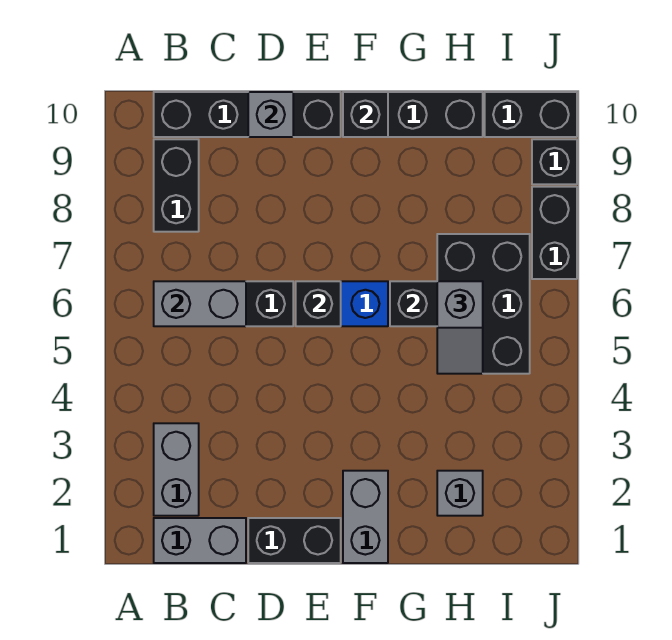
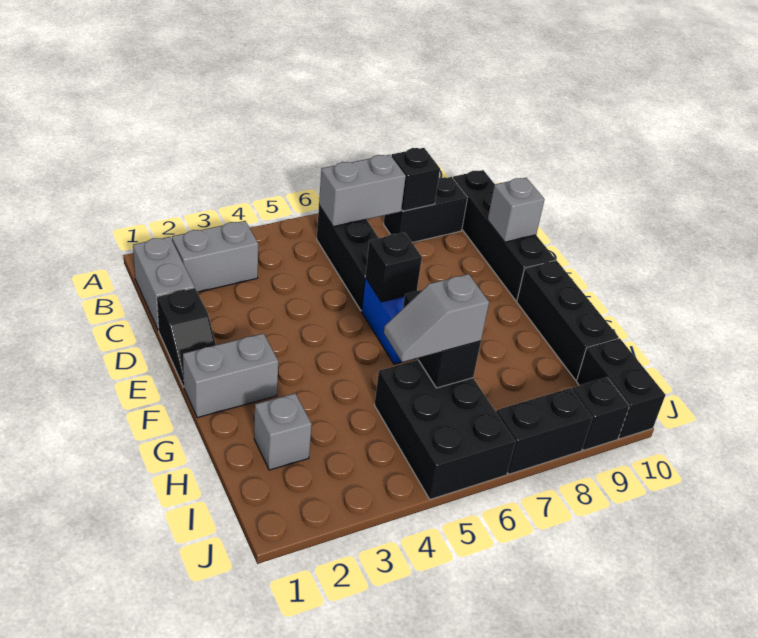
grey brick B6:C6 level 2 -> grey brick B6:B7 level 2
black brick D1:E1 level 1 -> black slope D1:E1 level 1 top D
black brick F10 level 2 -> black brick B8 level 2
black brick H5:I7 level 1 -> black brick H5:J6 level 1

